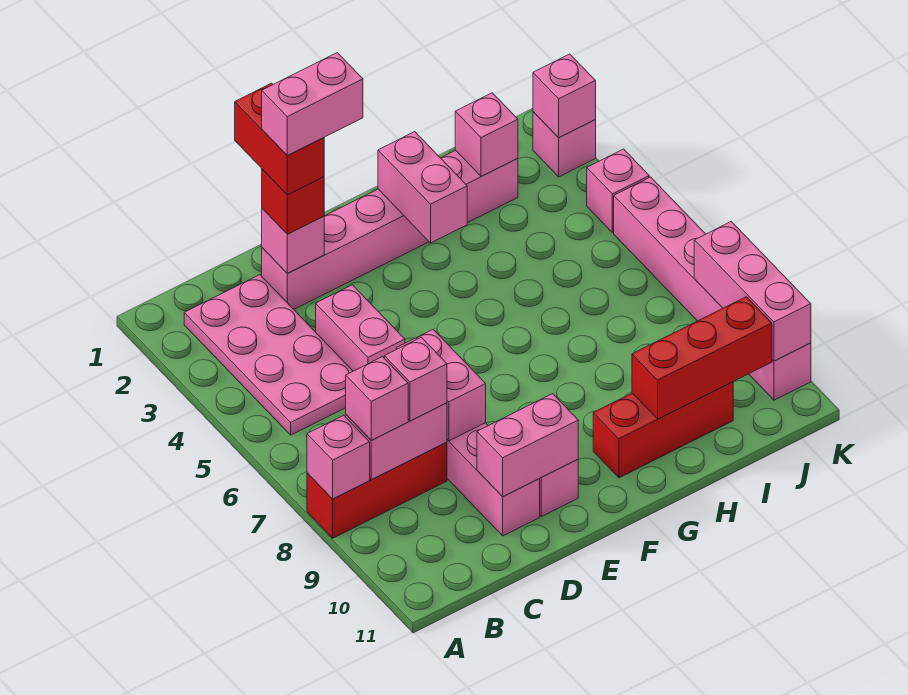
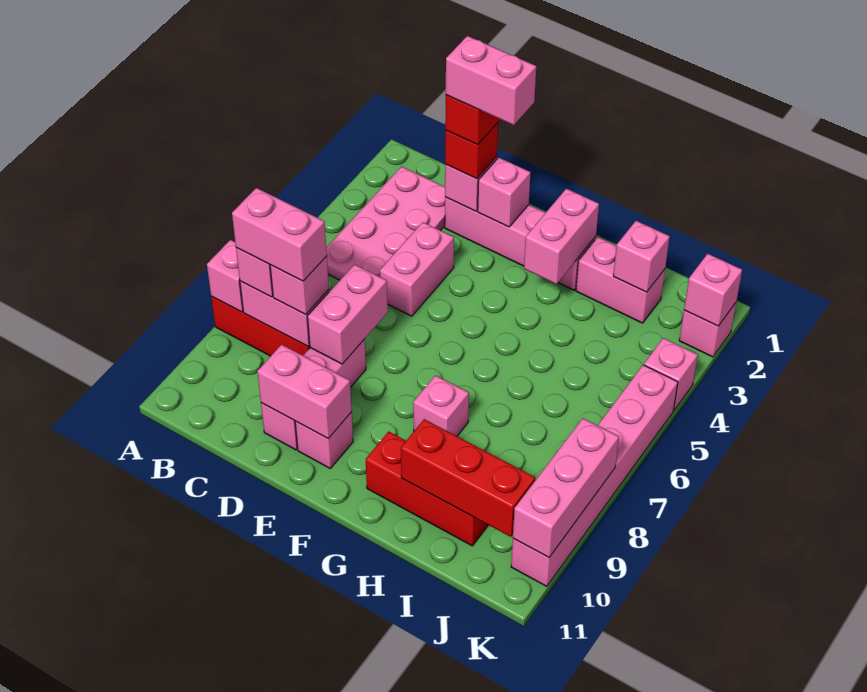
none -> pink brick B8:C8 level 4
none -> pink brick E2 level 2
none -> pink brick G8 level 1

